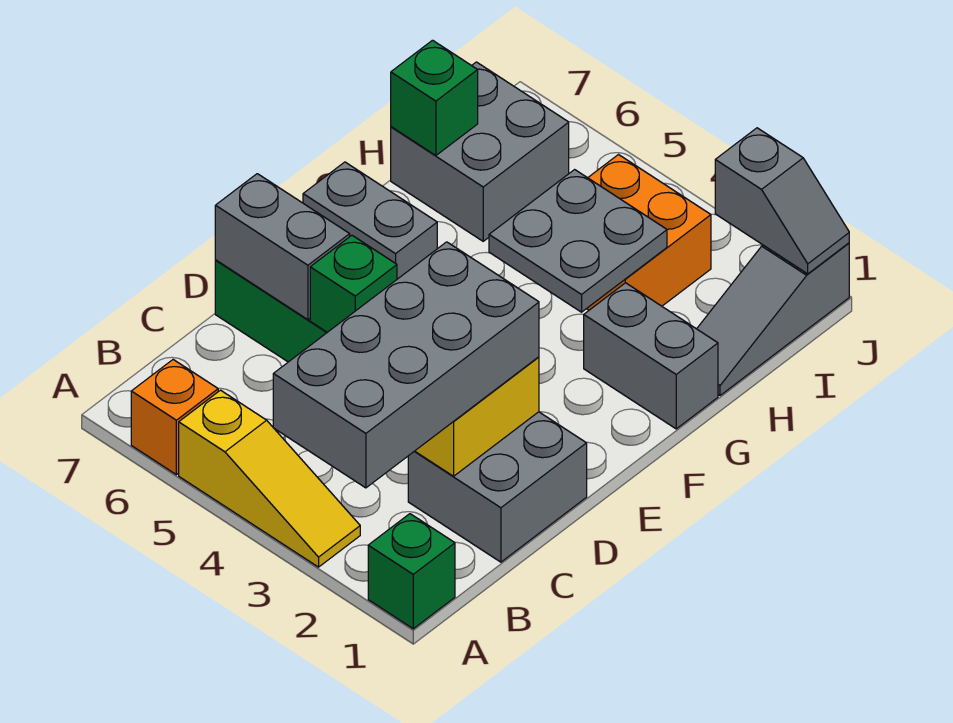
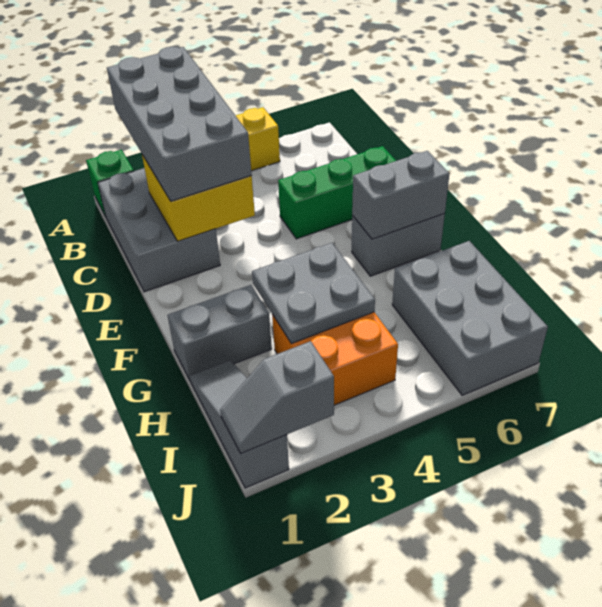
orange brick A6 level 1 -> none
grey brick C1:D2 level 1 -> grey brick B1:D2 level 1
green brick D5 level 2 -> none
grey brick D6:D7 level 2 -> grey brick F6:F7 level 2
grey brick H6:I7 level 1 -> grey brick H6:J7 level 1
green brick H7 level 2 -> none

